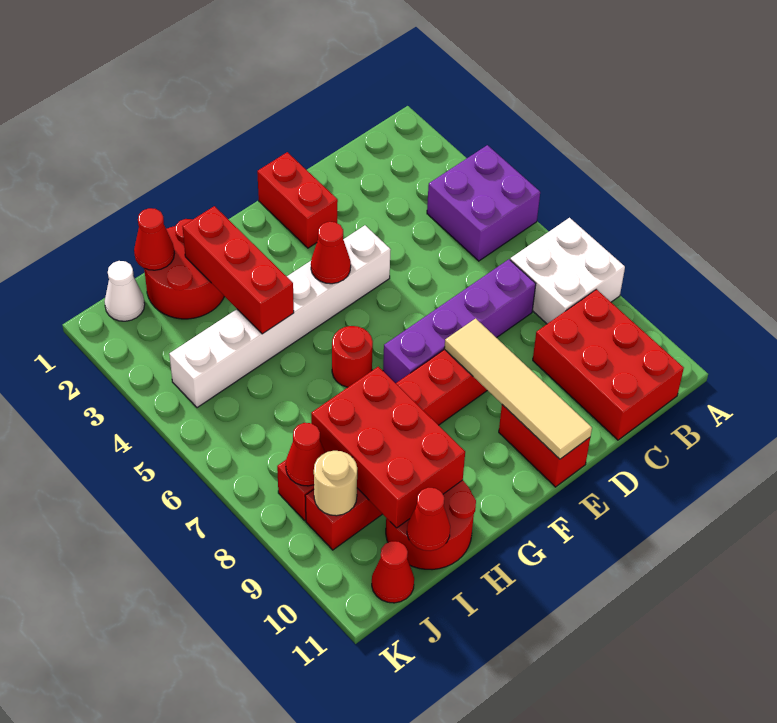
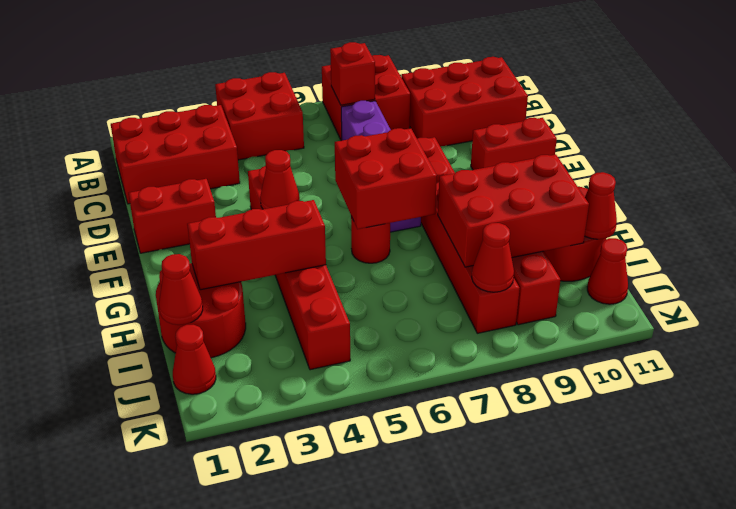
purple brick A4:B5 level 1 -> red brick A4:B5 level 1
white brick A7:B8 level 1 -> red brick A7:B8 level 1
none -> red brick B1:C3 level 1
none -> red brick B7 level 2
white brick E4:J4 level 1 -> red brick E4:J4 level 1
tan tile E8:E11 level 2 -> none
none -> red brick F6:G7 level 2
white cone J1 level 1 -> red cone J1 level 1
tan round brick J9 level 2 -> none

